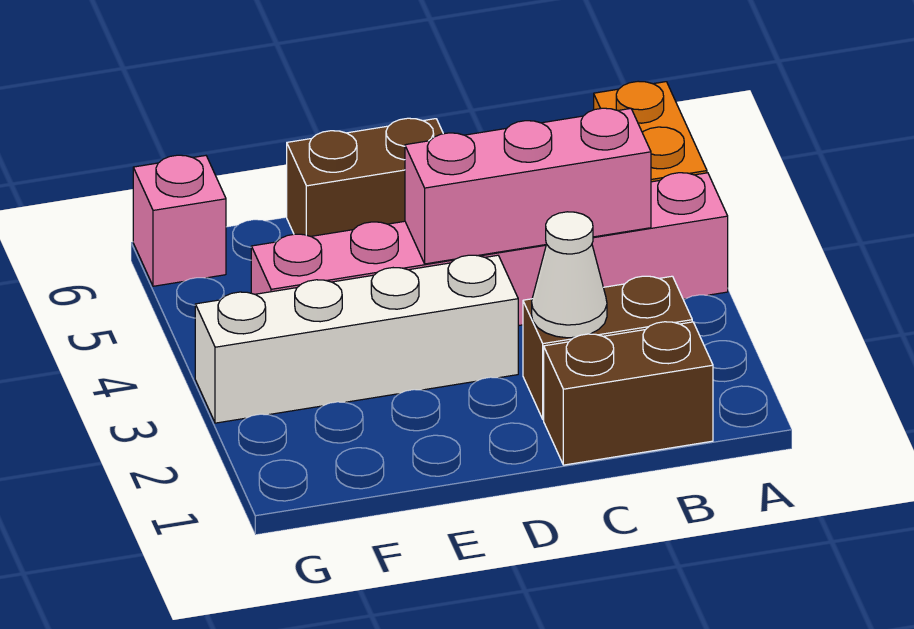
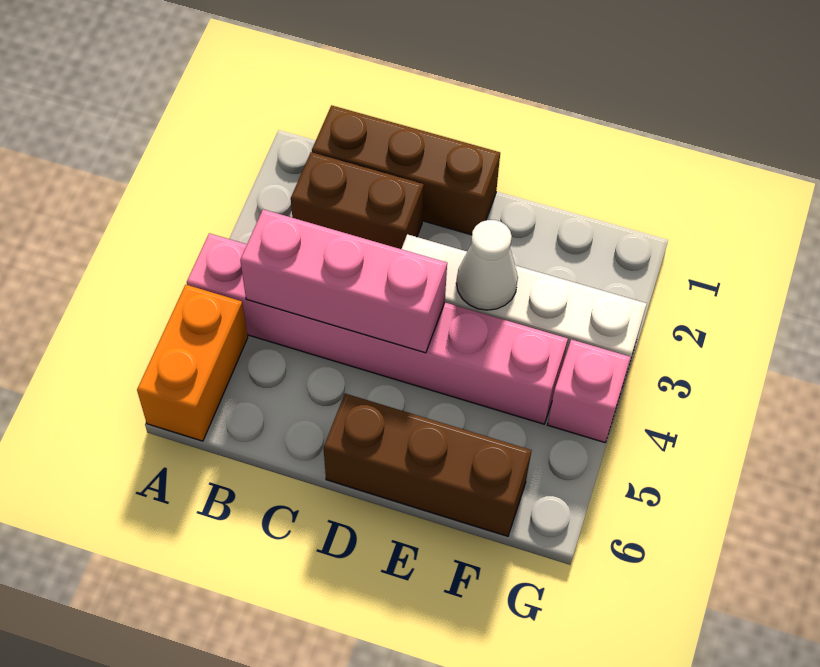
brown brick B1:C1 level 1 -> brown brick B1:D1 level 1
white cone C2 level 2 -> white cone E3 level 2
brown brick D6:E6 level 1 -> brown brick D6:F6 level 1
pink brick G6 level 1 -> pink brick G4 level 1

